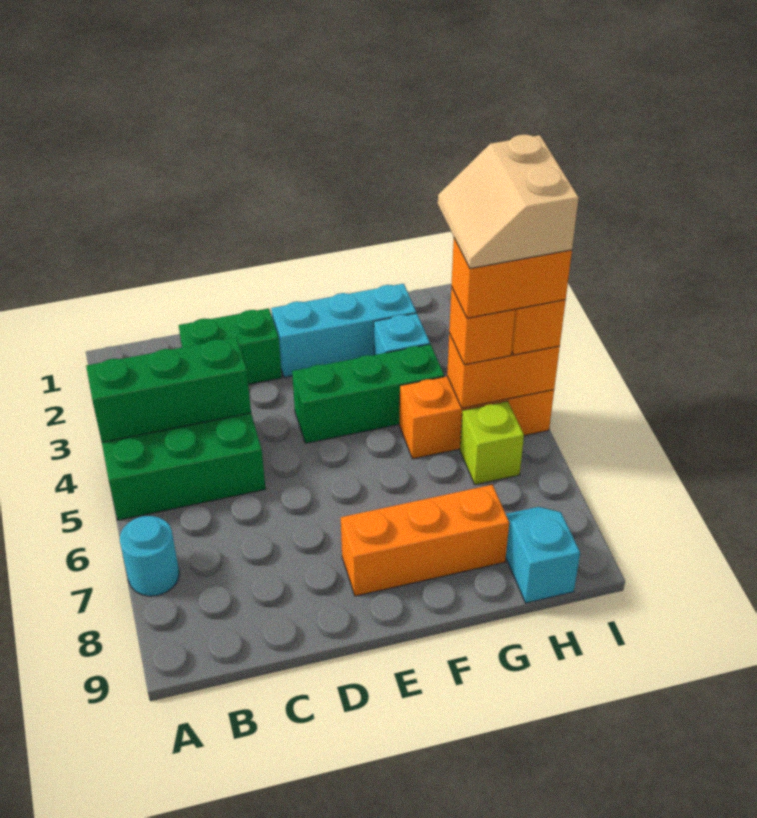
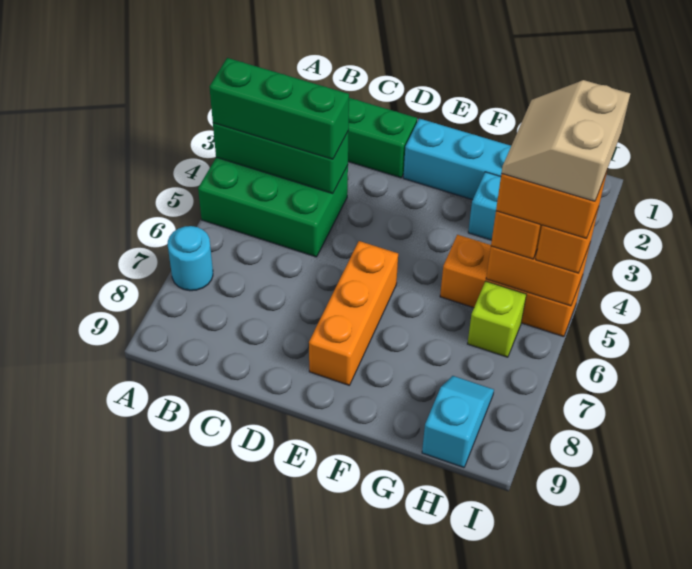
green brick E4:G4 level 1 -> green brick A4:C4 level 3
orange brick E8:G8 level 1 -> orange brick E6:E8 level 1

